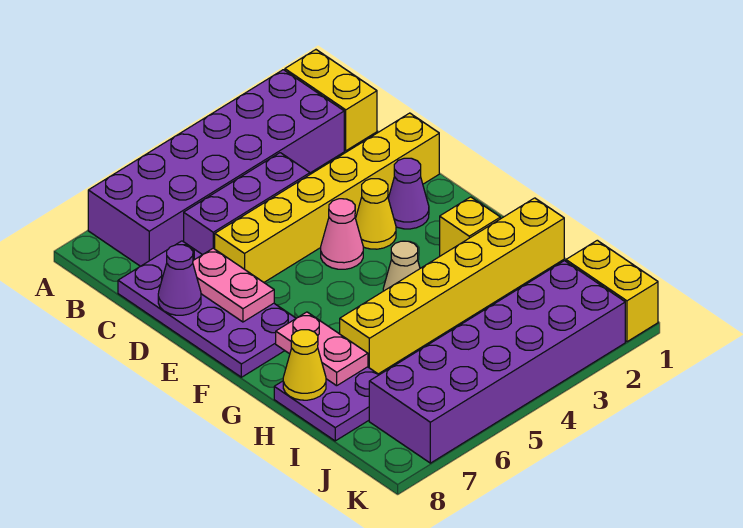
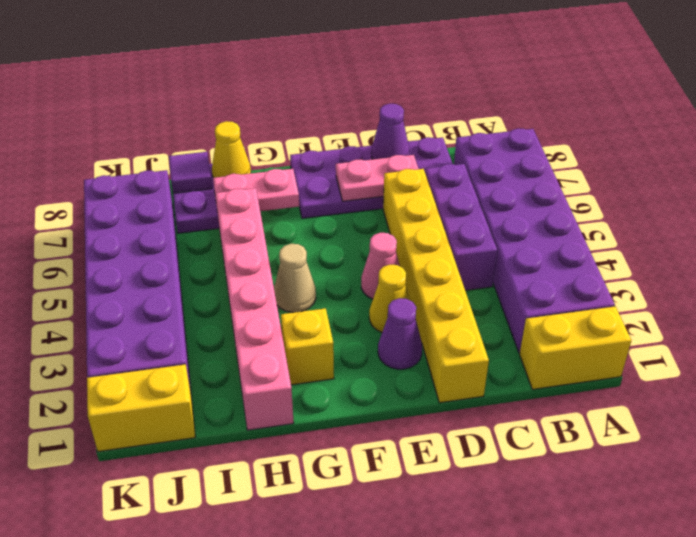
yellow brick H1:H6 level 1 -> pink brick H1:H6 level 1
none -> purple tile I8 level 2

